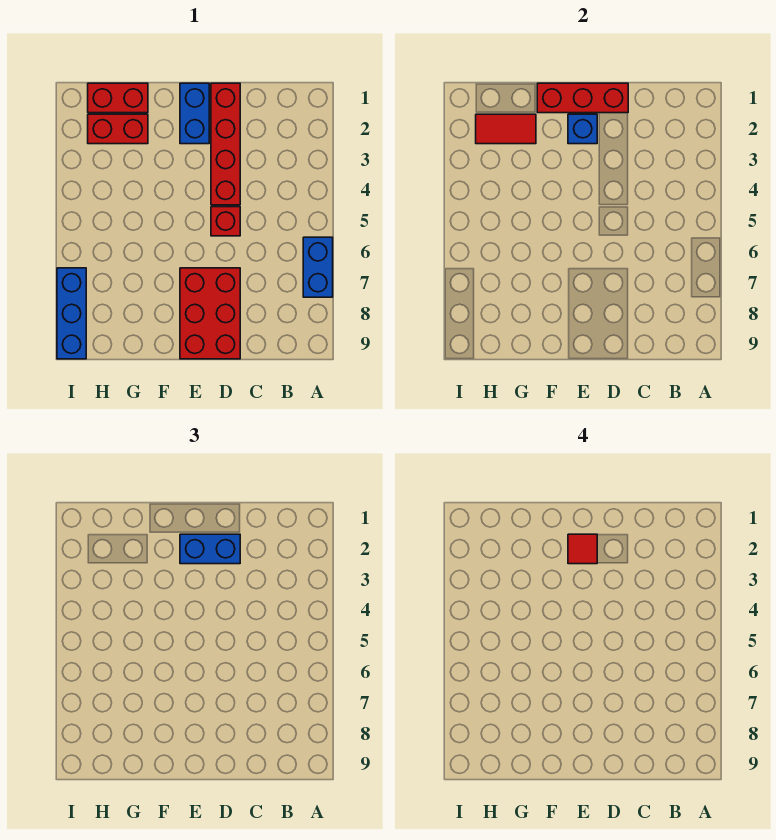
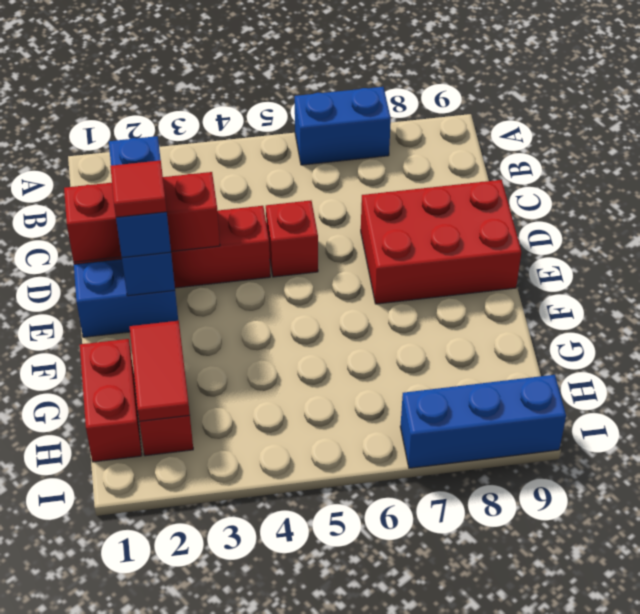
red brick D1:F1 level 2 -> red brick D1:D3 level 2

